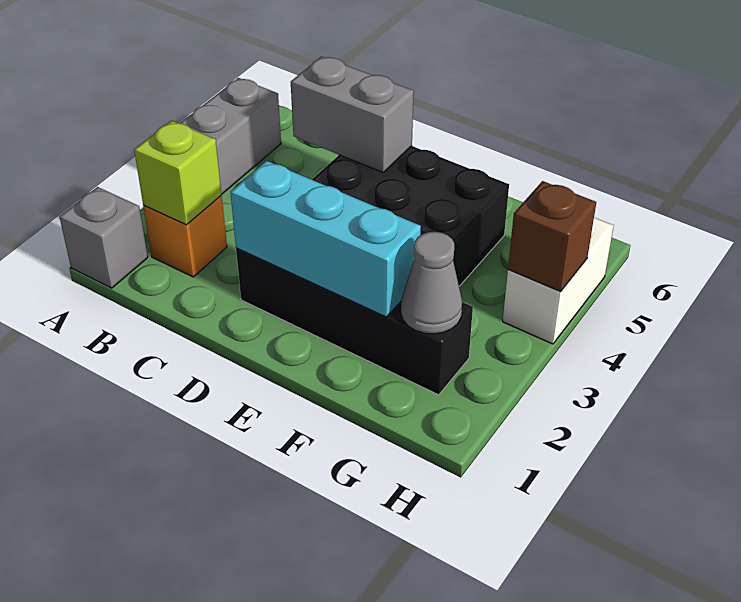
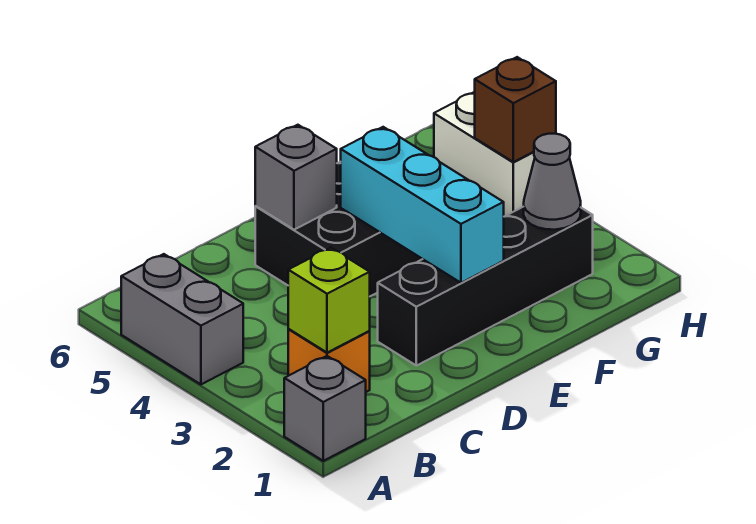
grey brick C5:D5 level 2 -> grey brick D5 level 2
cyan brick D2:F2 level 2 -> cyan brick E2:E4 level 2

